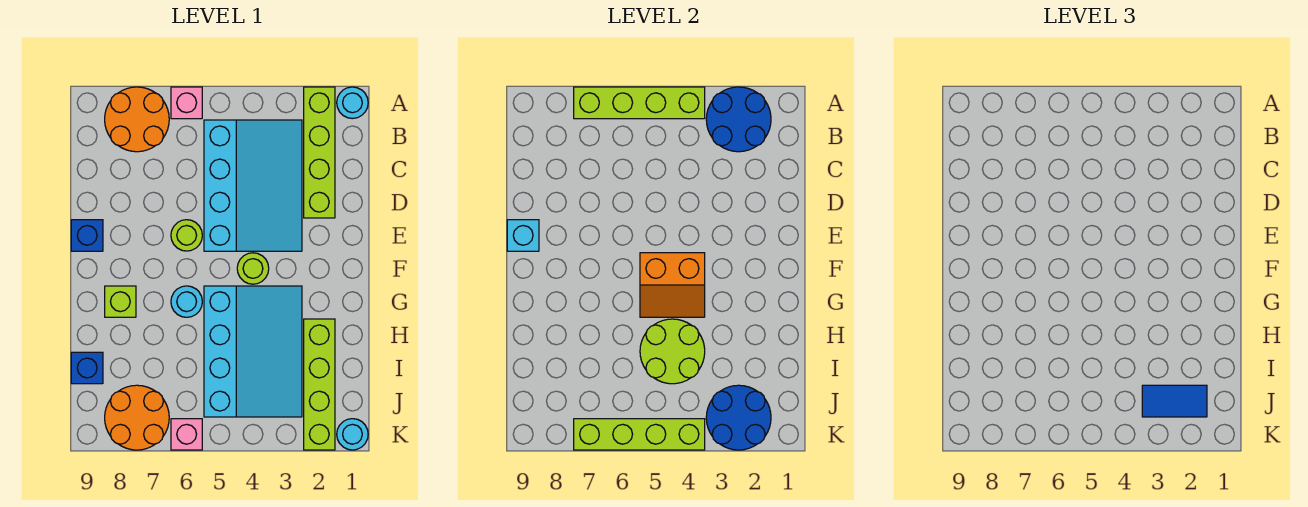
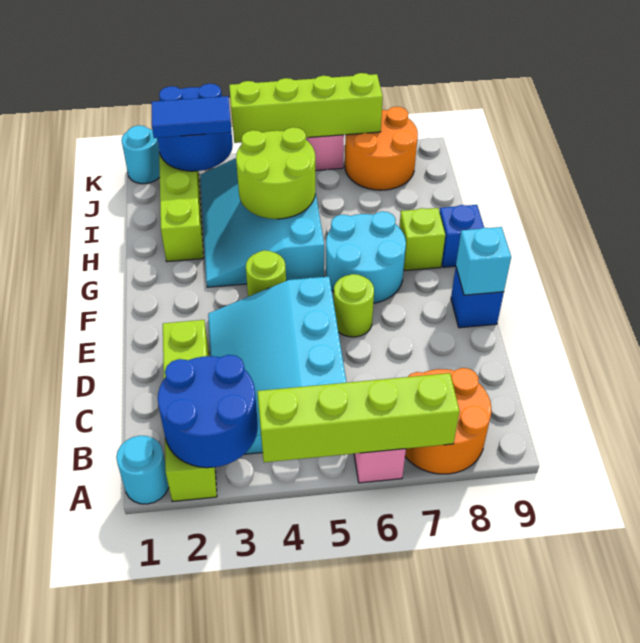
orange slope F4:G5 level 2 top F -> none
cyan round brick G6 level 1 -> cyan round brick F6:G7 level 1
blue brick I9 level 1 -> blue brick G9 level 1

